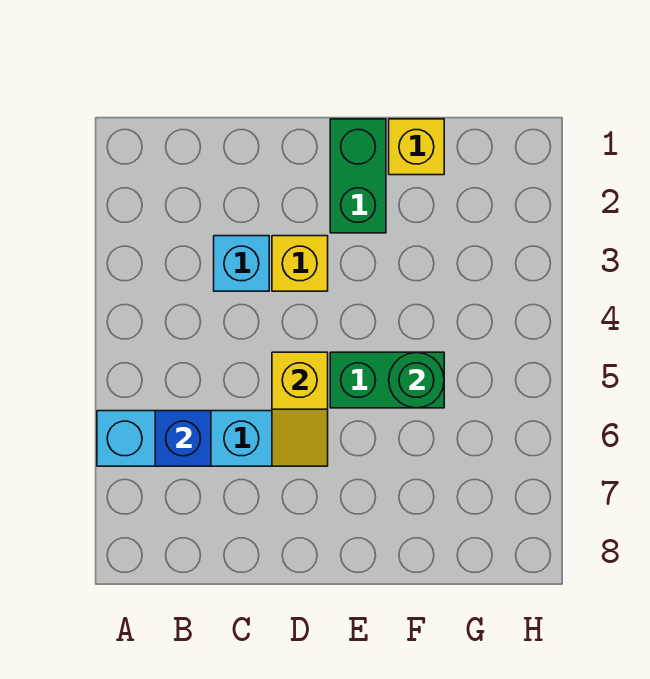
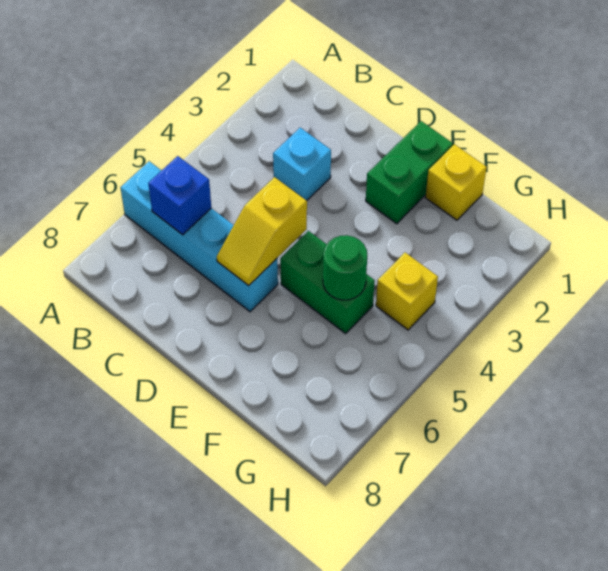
yellow brick D3 level 1 -> yellow brick G4 level 1

